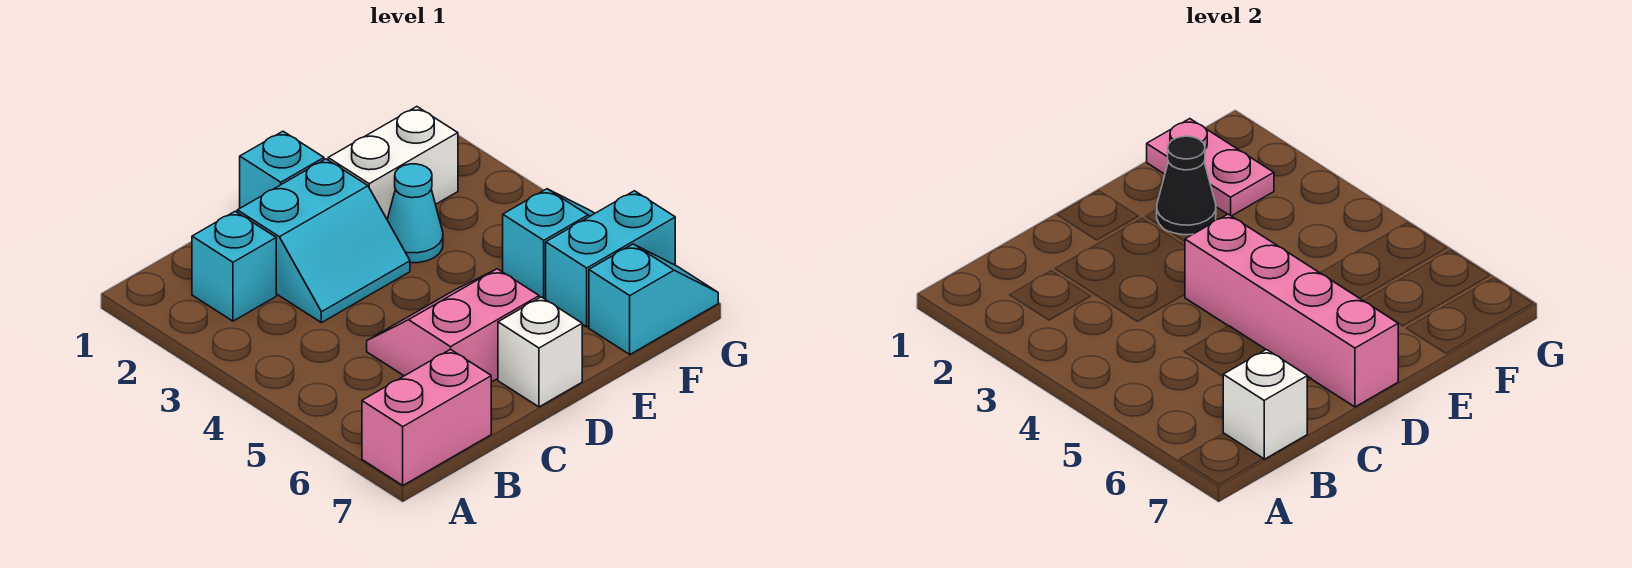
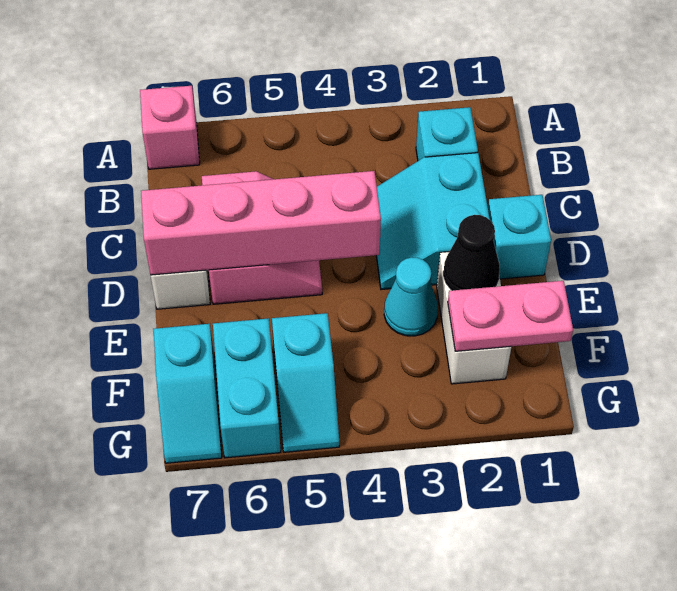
pink brick A7:B7 level 1 -> pink brick A7 level 1
white brick B7 level 2 -> none

